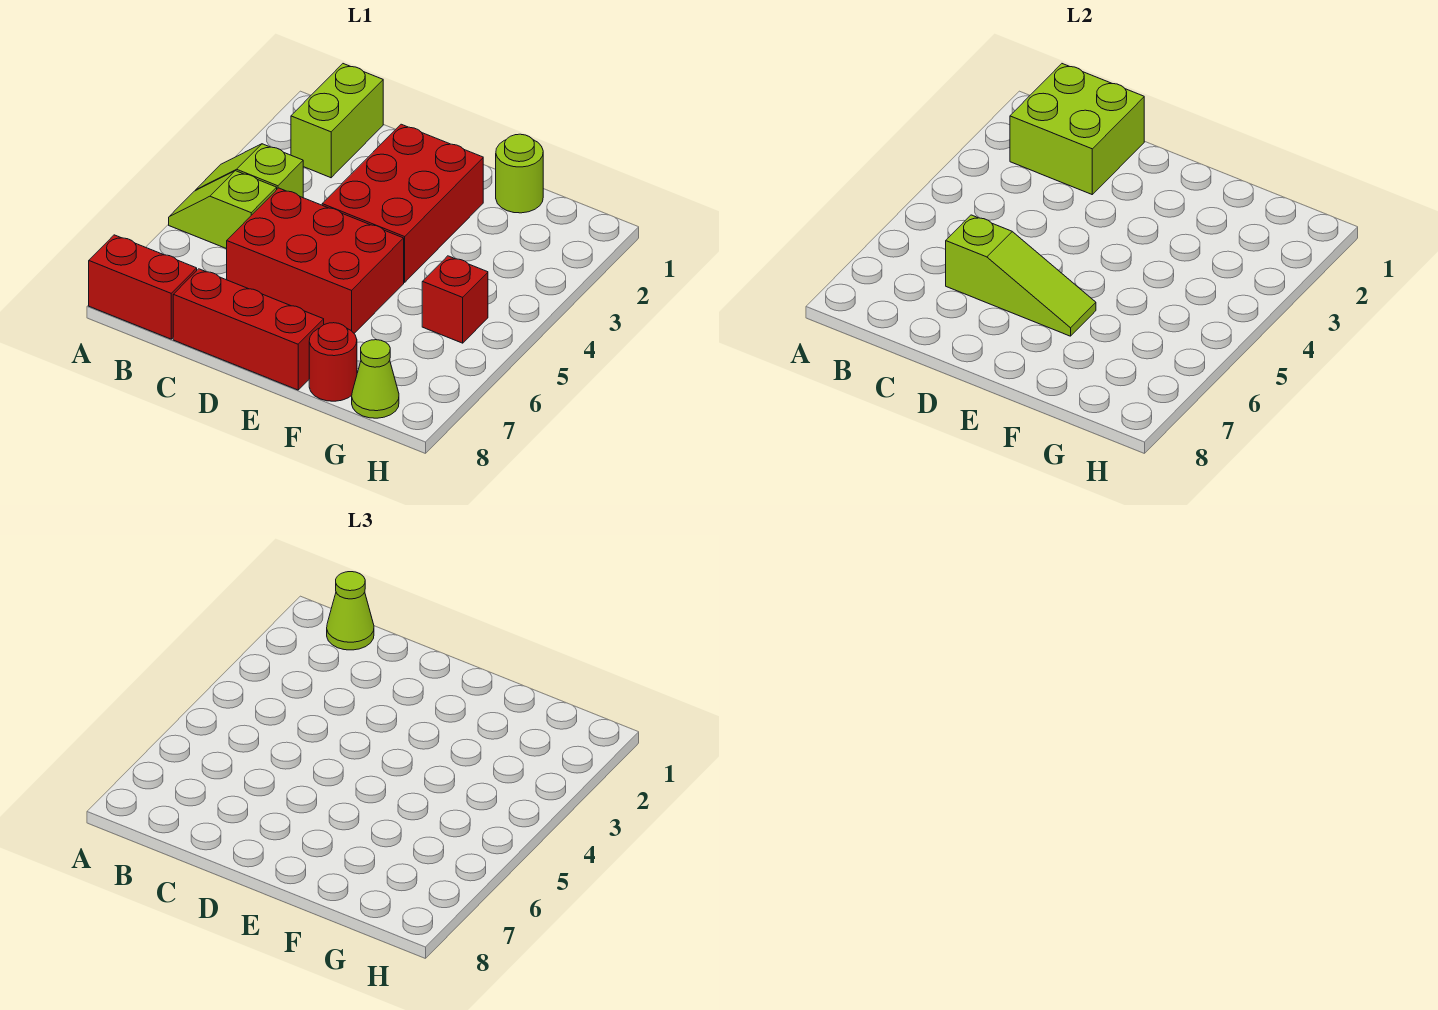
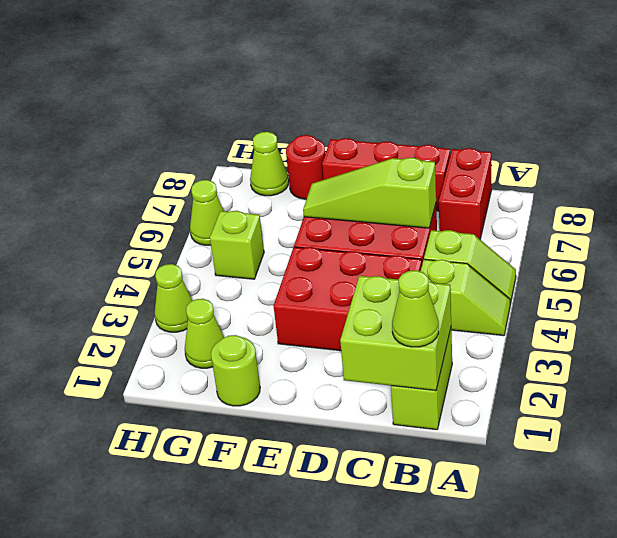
red brick A8:B8 level 1 -> red brick B7:B8 level 1
red brick D2:E4 level 1 -> red brick C3:E4 level 1
none -> lime cone G2 level 1
red brick G5 level 1 -> lime brick G5 level 1
none -> lime cone H3 level 1
none -> lime cone H6 level 1

